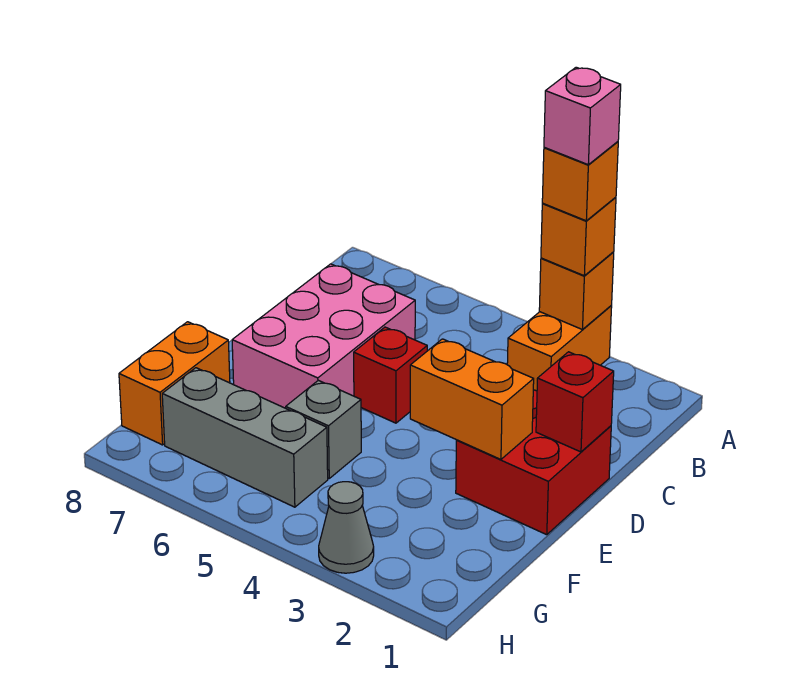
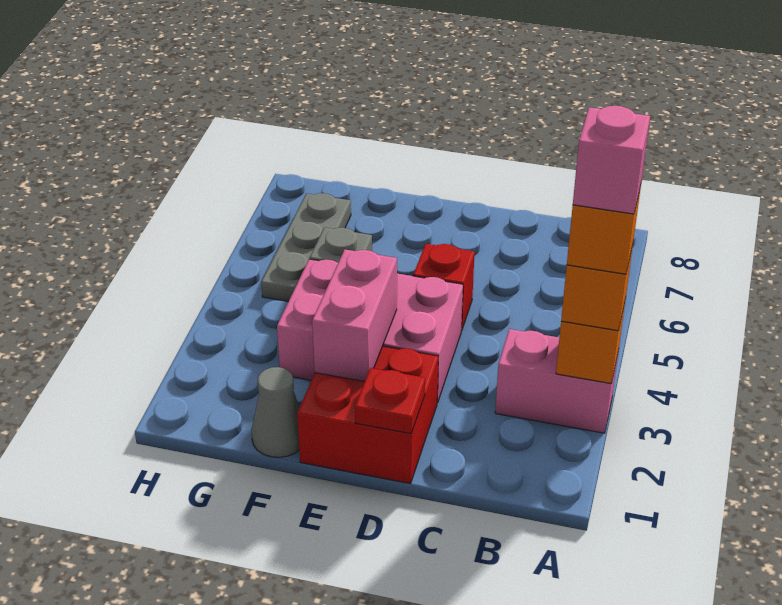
orange brick A3:B3 level 1 -> pink brick A3:B3 level 1
pink brick C6:E7 level 1 -> pink brick D3:F4 level 1
red brick D1 level 2 -> red plate D1 level 2
orange brick E2:E3 level 2 -> pink brick E2:E3 level 2
orange brick F8:G8 level 1 -> none
grey brick G5:G7 level 1 -> grey plate G5:G7 level 1
grey cone H3 level 1 -> grey cone F1 level 1

